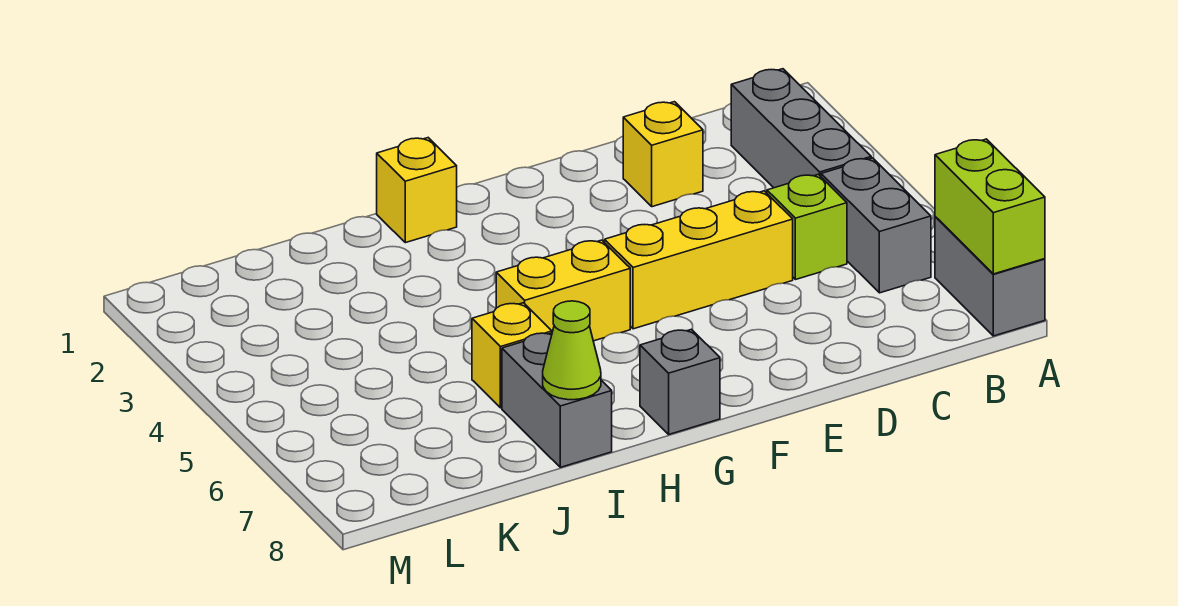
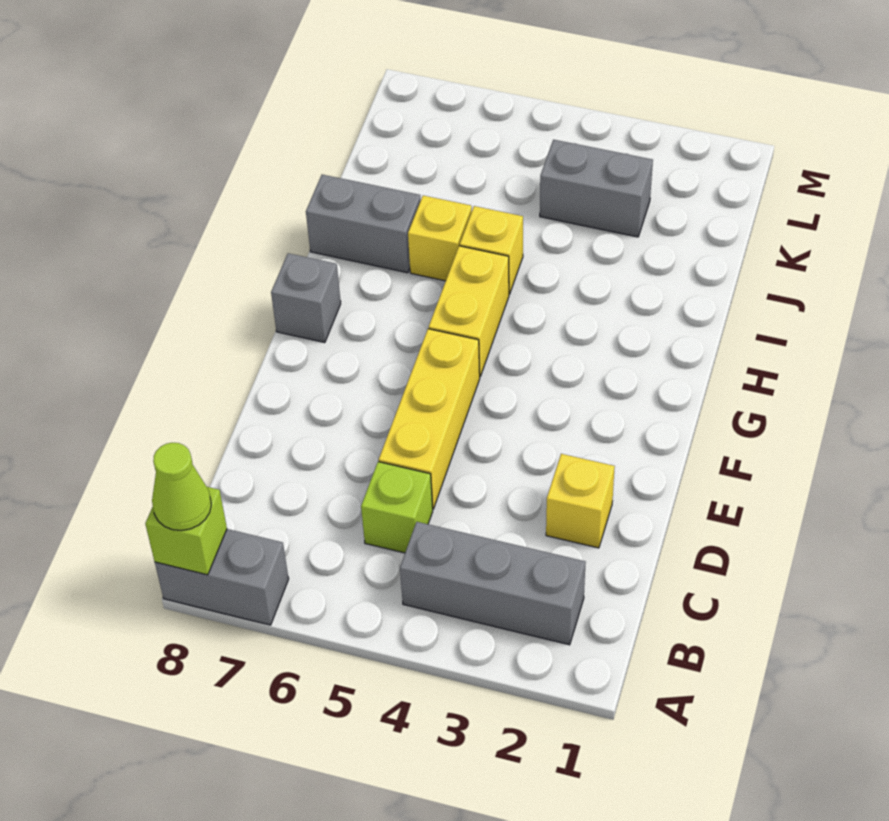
lime brick A7:A8 level 2 -> lime brick A8 level 2
grey brick B5:B6 level 1 -> grey brick K3:K4 level 1
yellow brick H1 level 1 -> yellow brick I5 level 1
lime cone I8 level 2 -> lime cone A8 level 3

